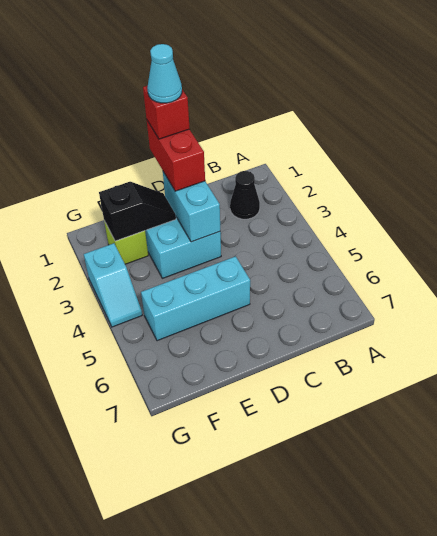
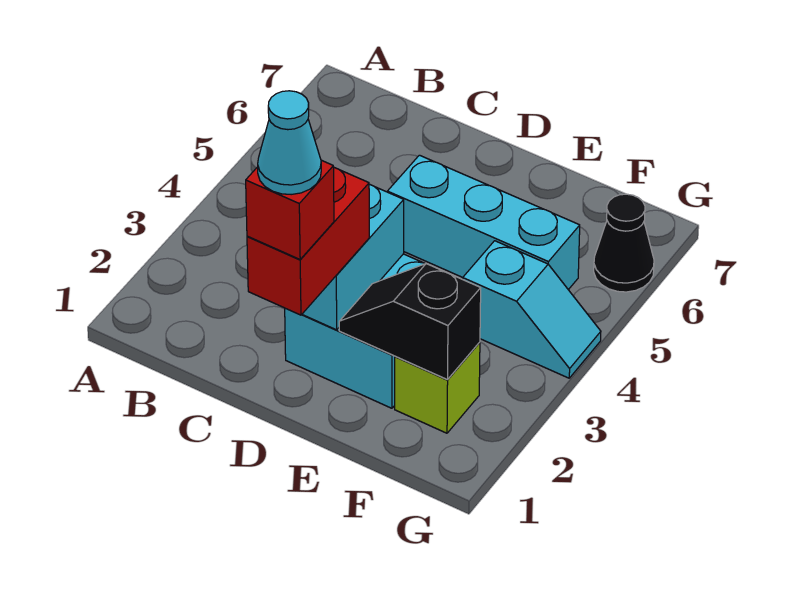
black cone B2 level 1 -> black cone G6 level 1
cyan slope G3:G4 level 1 top 3 -> cyan slope F4:G4 level 1 top F

